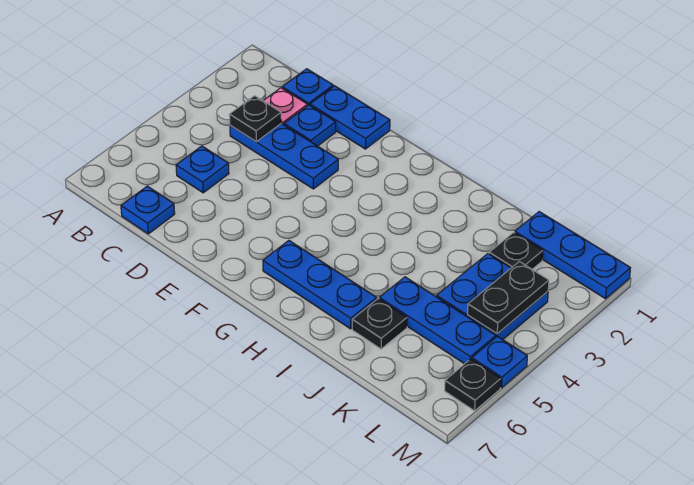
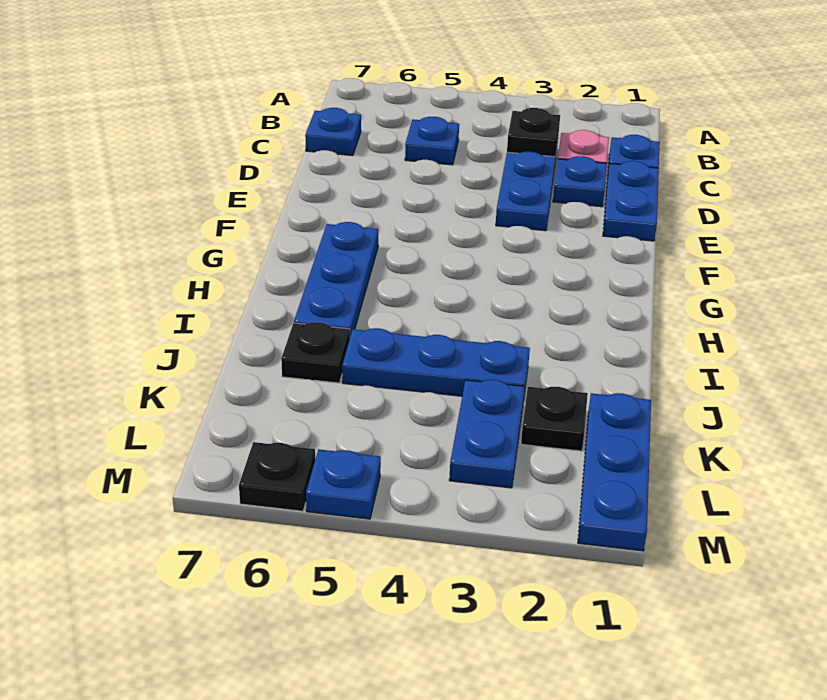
blue plate J5:L5 level 1 -> blue plate J3:J5 level 1
blue plate K3:L4 level 1 -> blue plate K3:L3 level 1
black plate L3:L4 level 2 -> none

